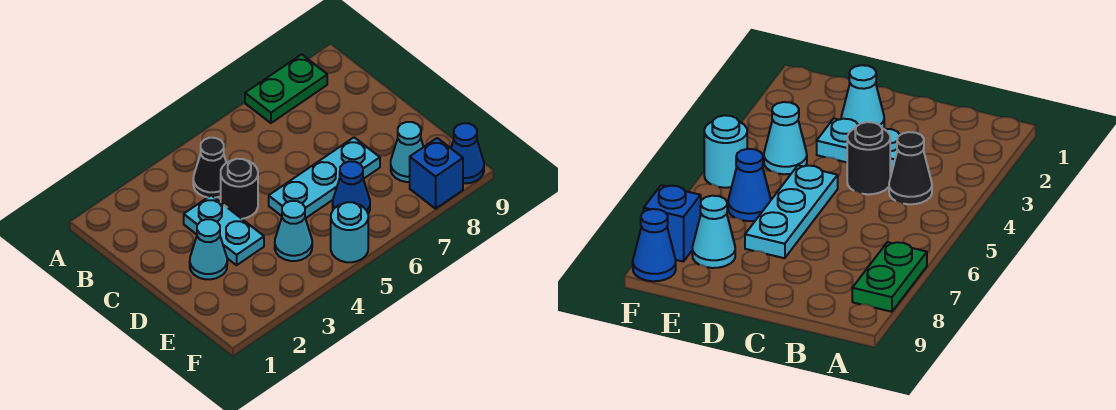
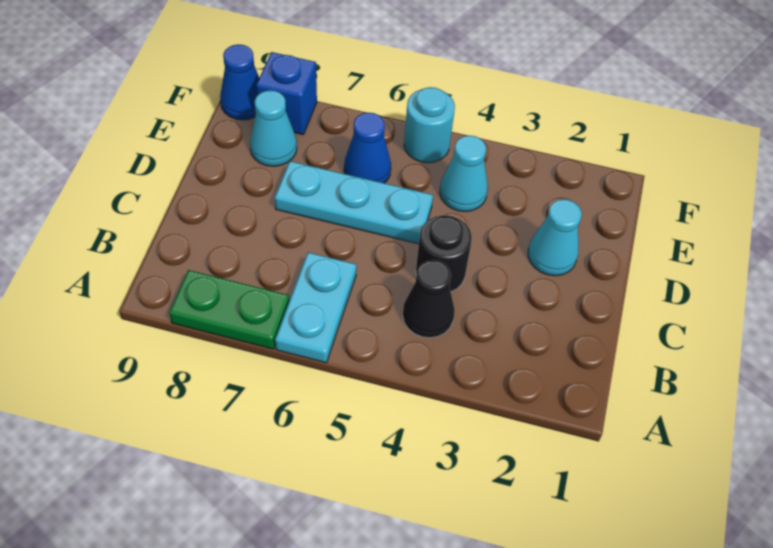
cyan plate C3:D3 level 1 -> cyan plate A6:B6 level 1

